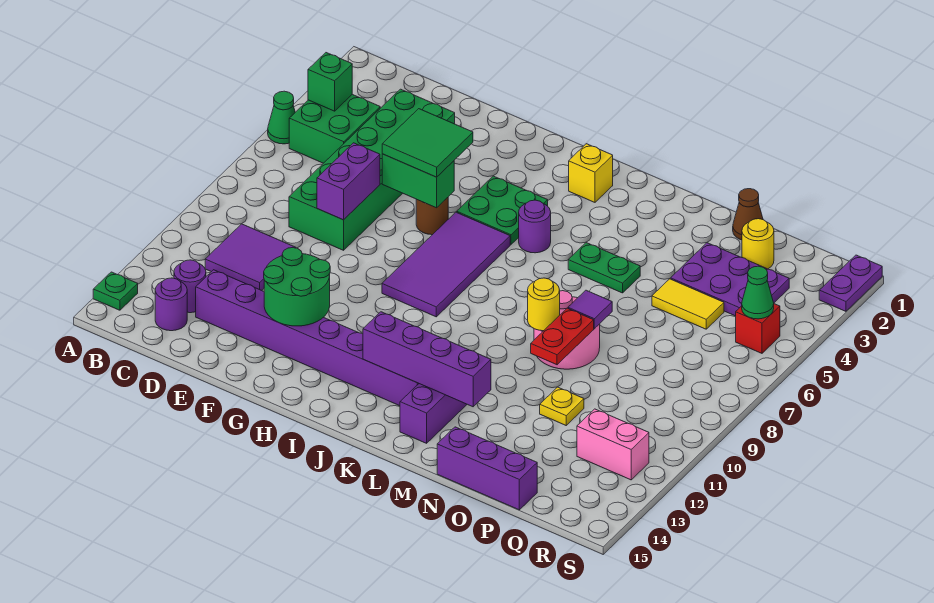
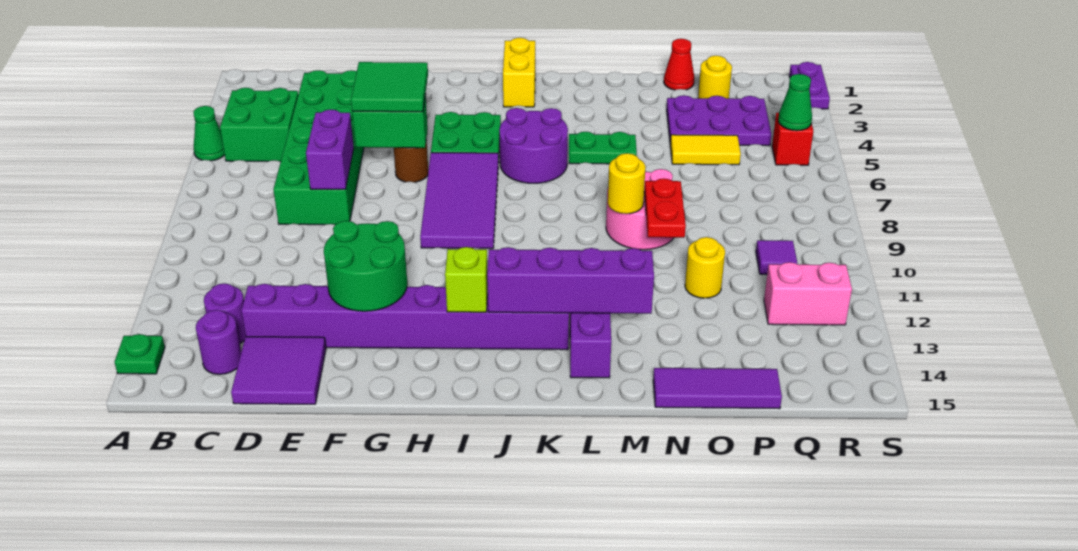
green brick B4 level 2 -> none
purple tile C10:D11 level 1 -> purple tile D14:E15 level 1
none -> lime brick I13 level 2
yellow brick J2 level 1 -> yellow brick J1:J2 level 1
purple round brick J5 level 1 -> purple round brick J5:K6 level 1
purple tile N8 level 2 -> purple tile Q10 level 1
purple brick N15:P15 level 1 -> purple tile N15:P15 level 1
brown cone O1 level 1 -> red cone O1 level 1
yellow plate O11 level 1 -> yellow round brick O11 level 1

